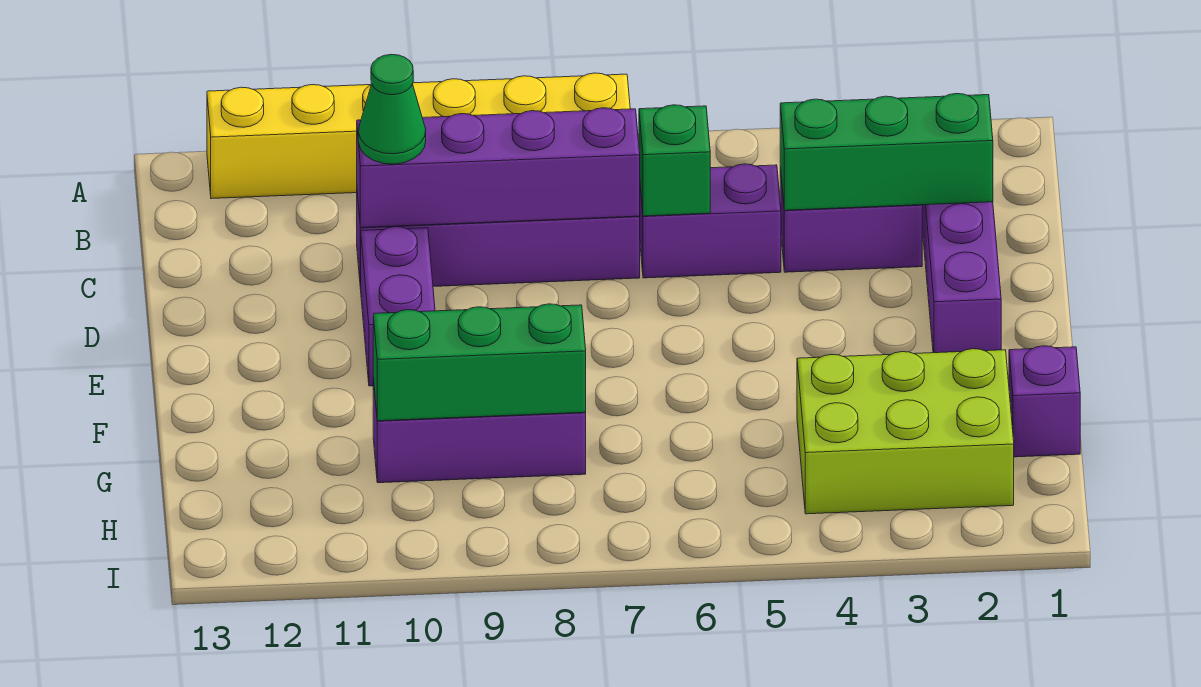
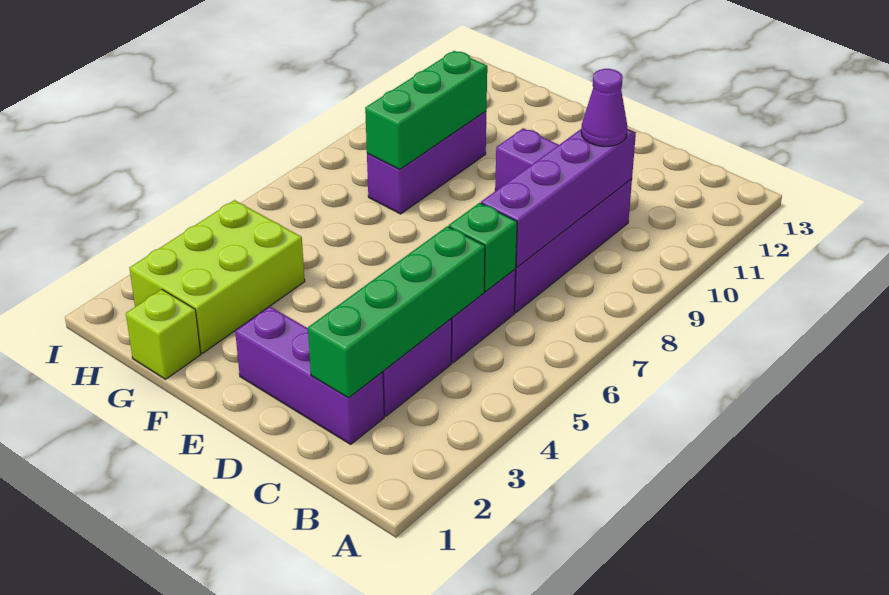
yellow brick A7:A12 level 1 -> none
green brick C2:C4 level 2 -> green brick C2:C5 level 2
green cone C10 level 3 -> purple cone C10 level 3
purple brick G1 level 1 -> lime brick G1 level 1

